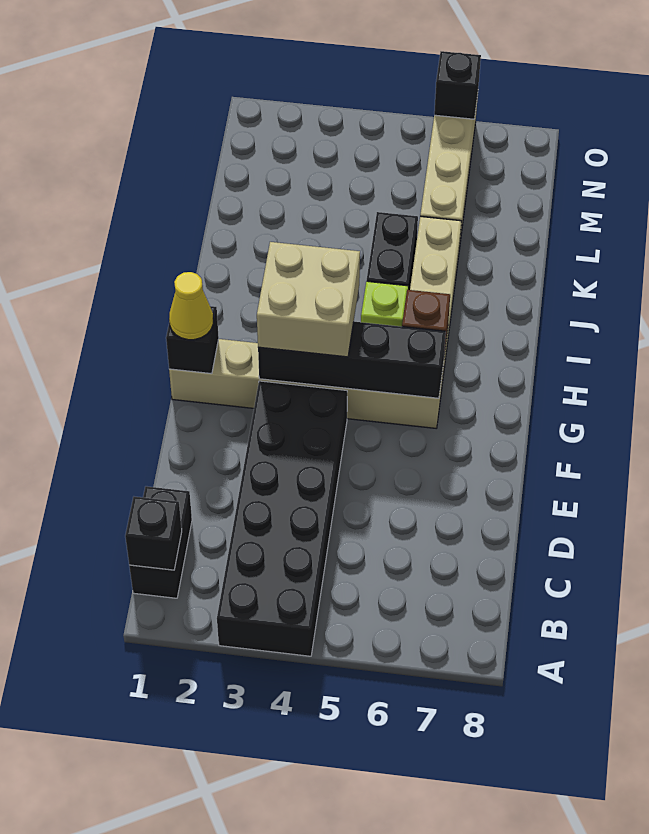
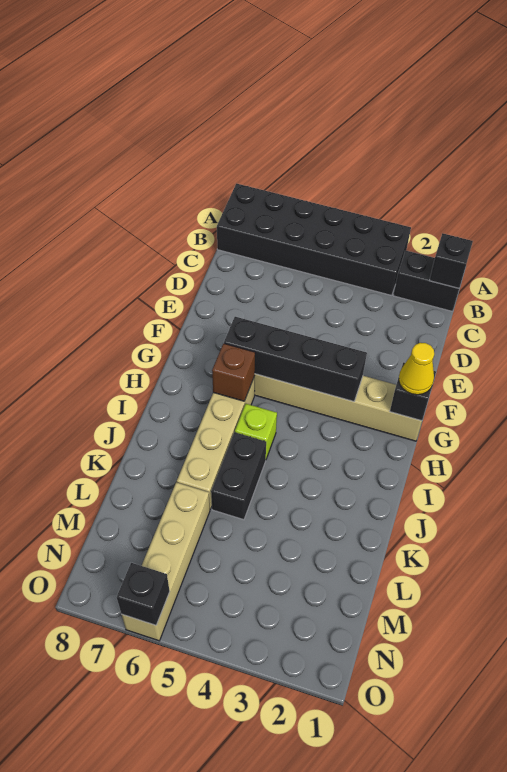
black brick A3:F4 level 1 -> black brick A3:B8 level 1
black brick B1:C1 level 1 -> black brick B1:B2 level 1
tan brick G3:H4 level 3 -> none

